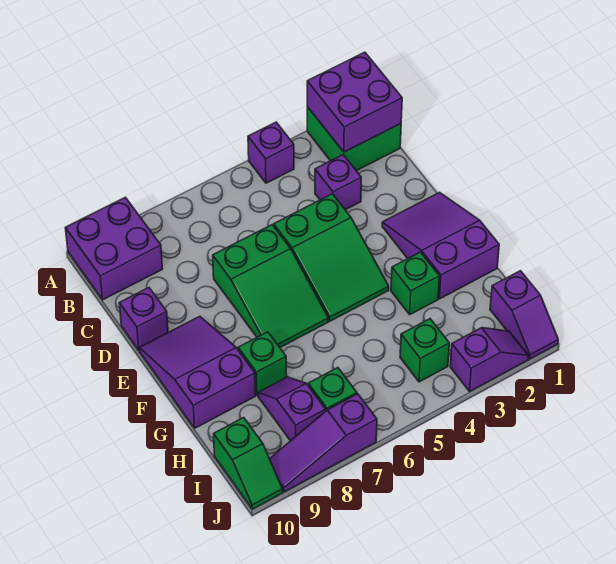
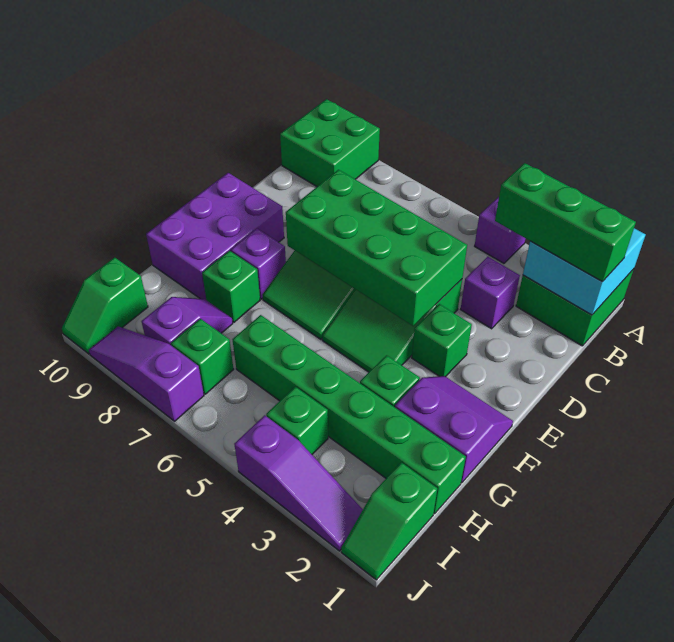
purple brick A1:B2 level 2 -> cyan brick A1:B2 level 2
purple brick A9:B10 level 1 -> green brick A9:B10 level 1
none -> green brick B1:B3 level 3
none -> green brick D4:E7 level 2
purple brick D10 level 1 -> purple brick F8 level 1
purple slope E1:G2 level 1 top G -> purple slope F1:G2 level 1 top G
none -> green brick E3 level 1
purple slope E9:G10 level 1 top G -> purple brick E9:G10 level 1
none -> green brick H1:H6 level 1
purple slope I1:J1 level 1 top I -> green slope I1:J1 level 1 top I
purple slope J2:J3 level 1 top 3 -> purple slope J2:J4 level 1 top 4

